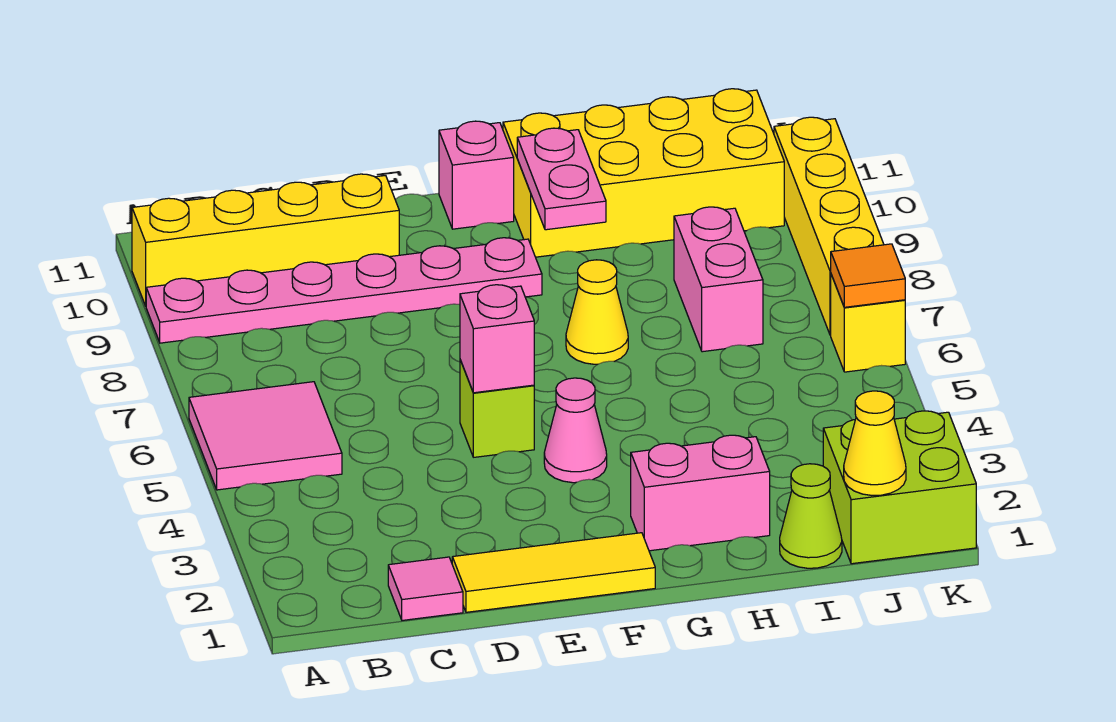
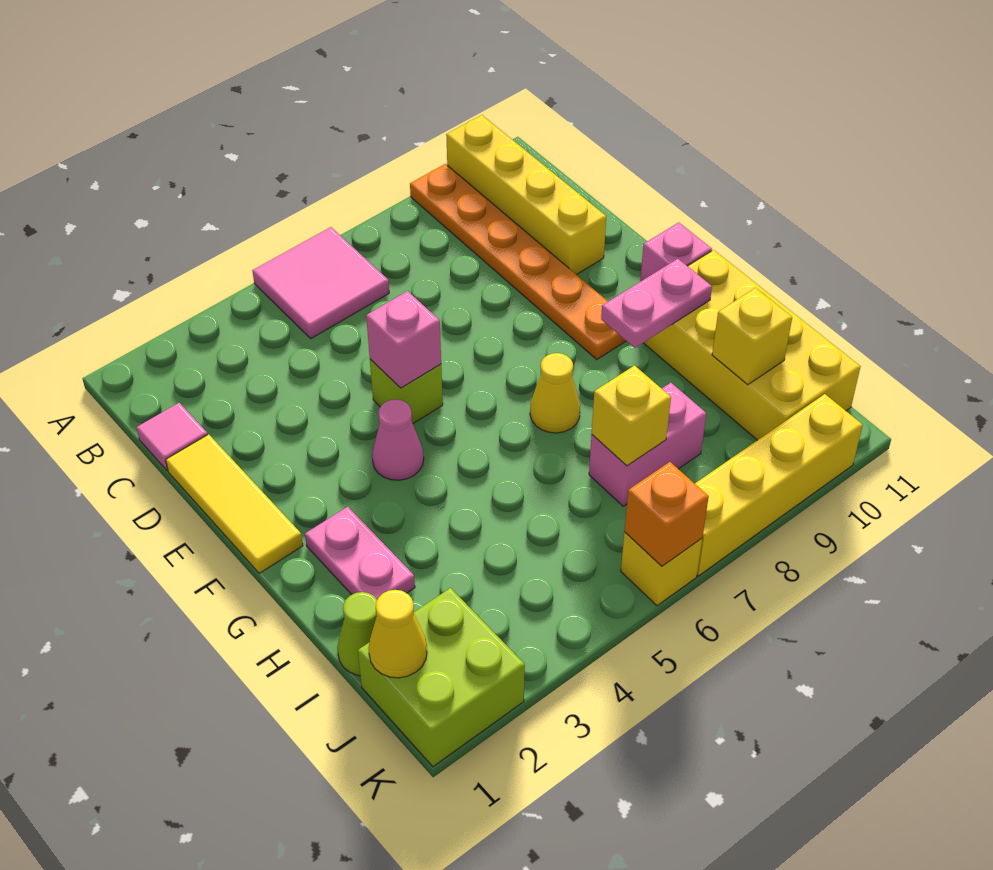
pink plate A9:F9 level 1 -> orange plate A9:F9 level 1
pink brick G2:H2 level 1 -> pink plate G2:H2 level 1
none -> yellow brick I7 level 2
none -> yellow brick I10 level 2
orange tile K6 level 2 -> orange brick K6 level 2

